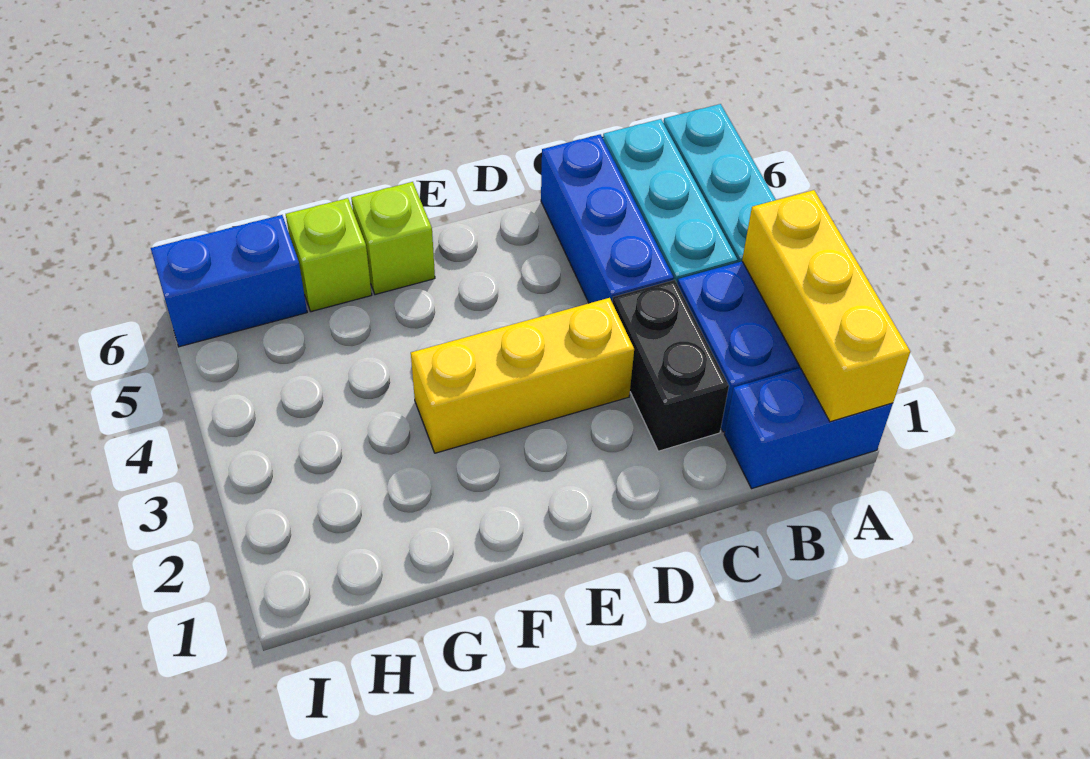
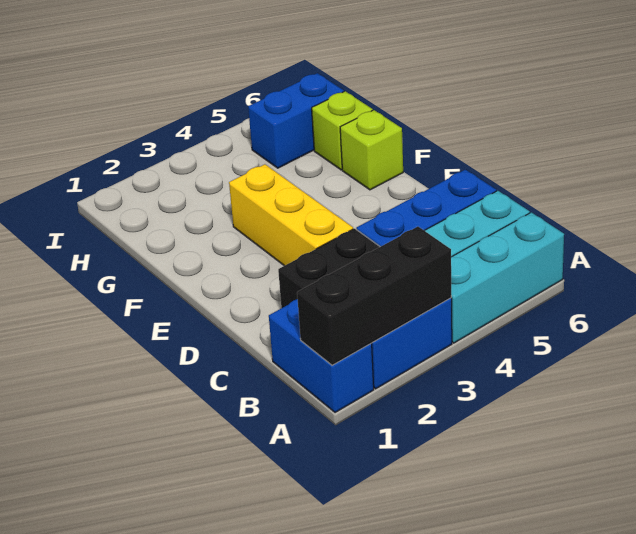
yellow brick A1:A3 level 2 -> black brick A1:A3 level 2
blue brick H6:I6 level 1 -> blue brick H5:H6 level 1

